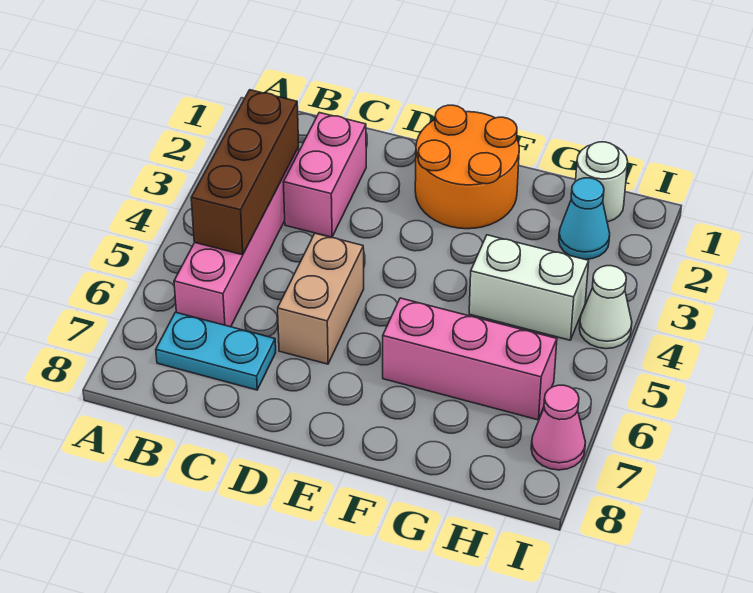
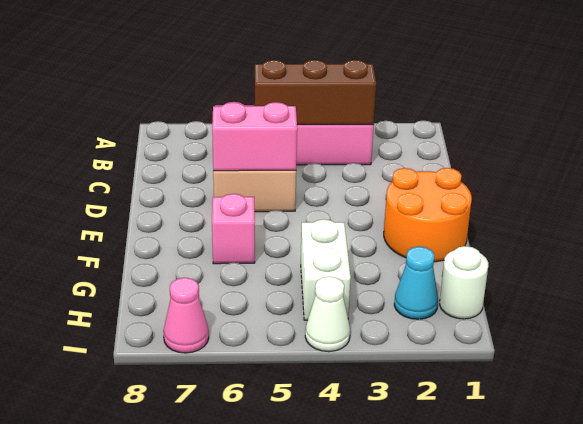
cyan plate B7:C7 level 1 -> none
pink brick C2:C3 level 1 -> pink brick D5:D6 level 2
pink brick F6:H6 level 1 -> pink brick F6 level 1

